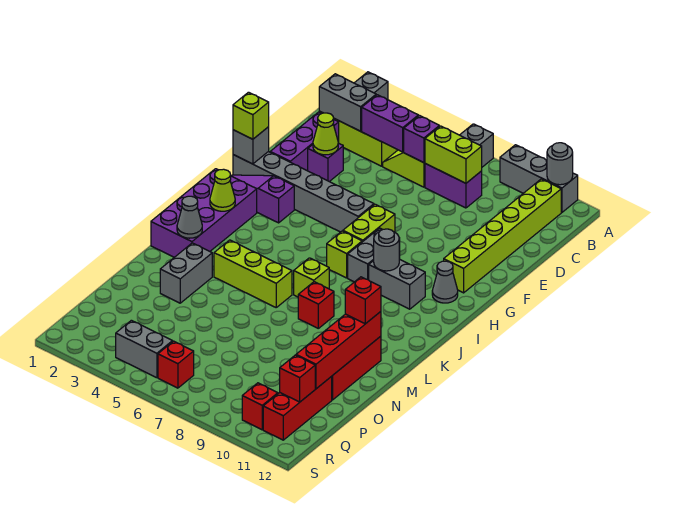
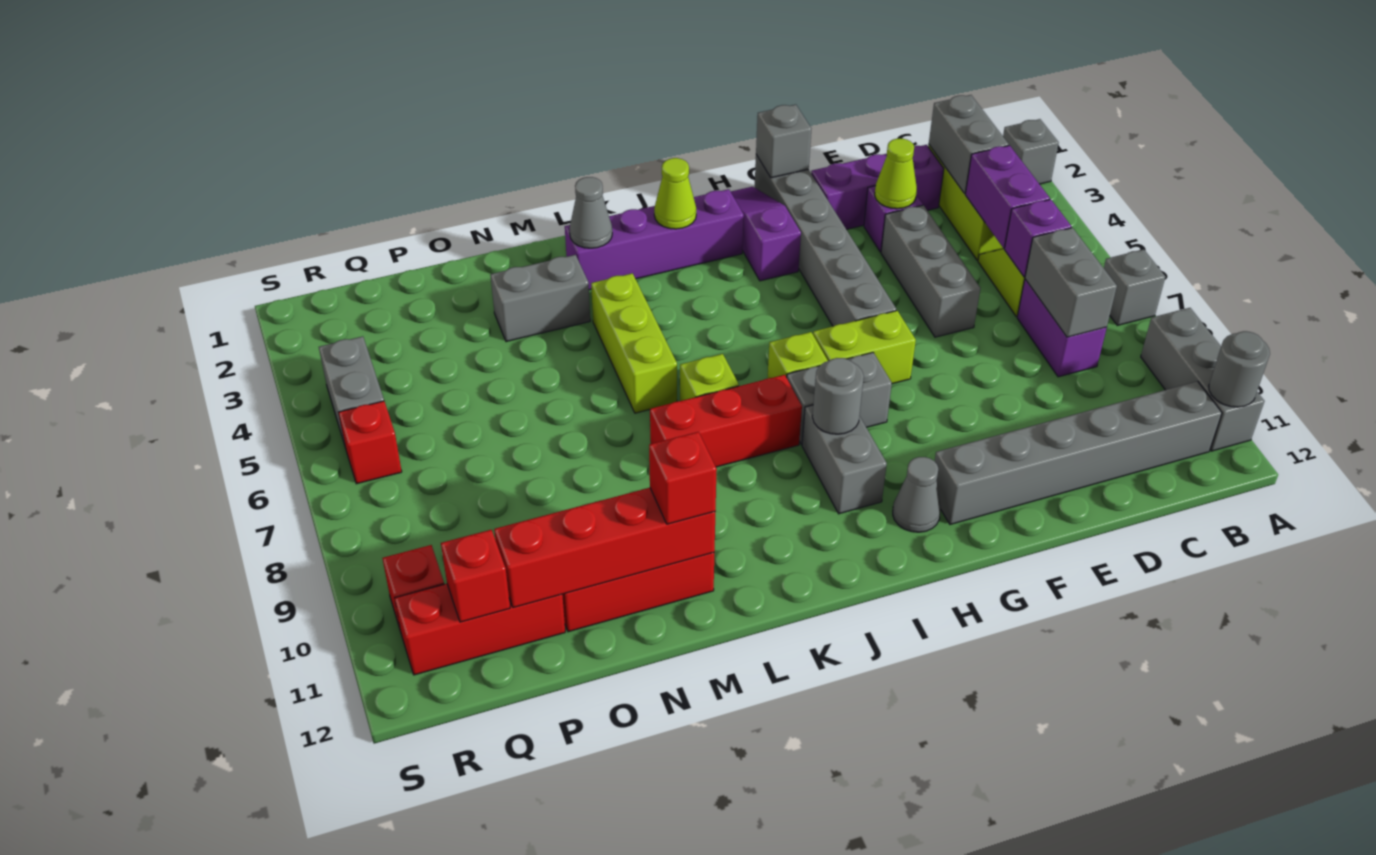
lime brick B11:G11 level 1 -> grey brick B11:G11 level 1
lime brick C7:C8 level 2 -> grey brick C7:C8 level 2
none -> grey brick E4:E6 level 1
lime brick G1 level 3 -> none
purple brick I1:L2 level 1 -> purple brick I2:L2 level 1
red brick L8 level 1 -> red brick J8:L8 level 1

